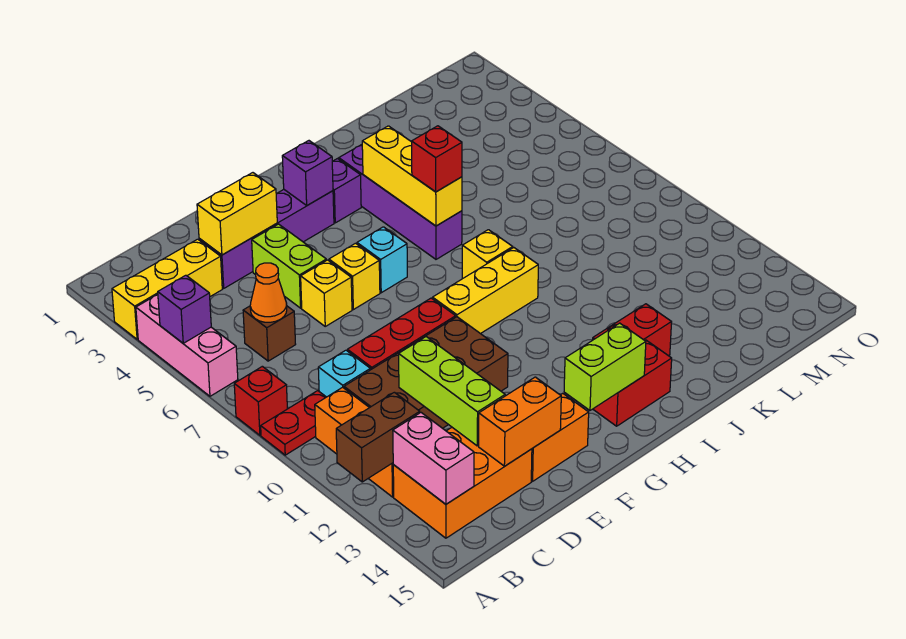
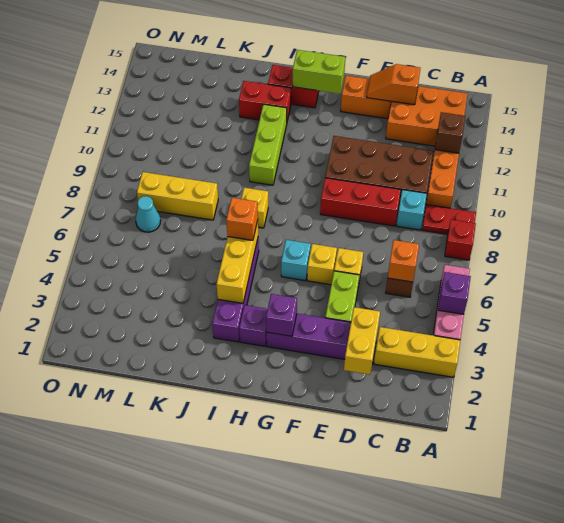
brown brick A12:B12 level 2 -> brown brick B12 level 2
pink brick B13:B14 level 2 -> none
orange cone C6 level 2 -> orange brick C6 level 2
yellow brick D3:E3 level 2 -> yellow brick D2:D3 level 2
lime brick D11:D13 level 2 -> lime brick I10:I12 level 1
orange brick D14:E14 level 2 -> orange slope D14:E14 level 2 top D
yellow brick G9:I9 level 1 -> yellow brick K8:M8 level 1
red brick I6 level 3 -> orange brick I6 level 3
none -> cyan cone M7 level 1

